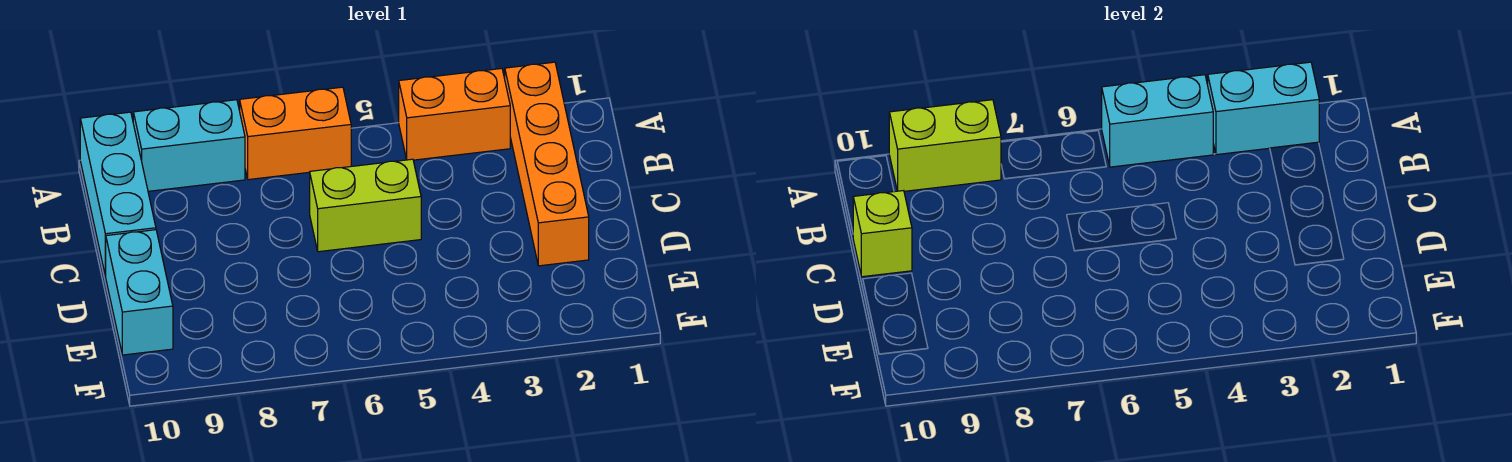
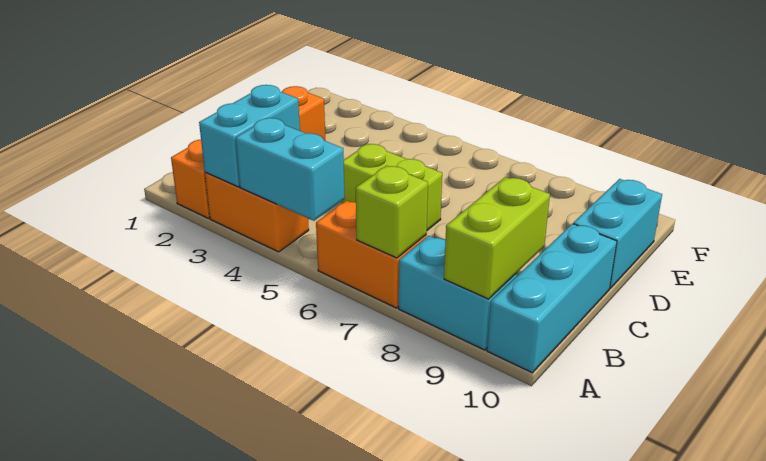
cyan brick A2:A3 level 2 -> cyan brick A3:B3 level 2
lime brick A8:A9 level 2 -> lime brick A9:B9 level 2
lime brick C10 level 2 -> lime brick A7 level 2

